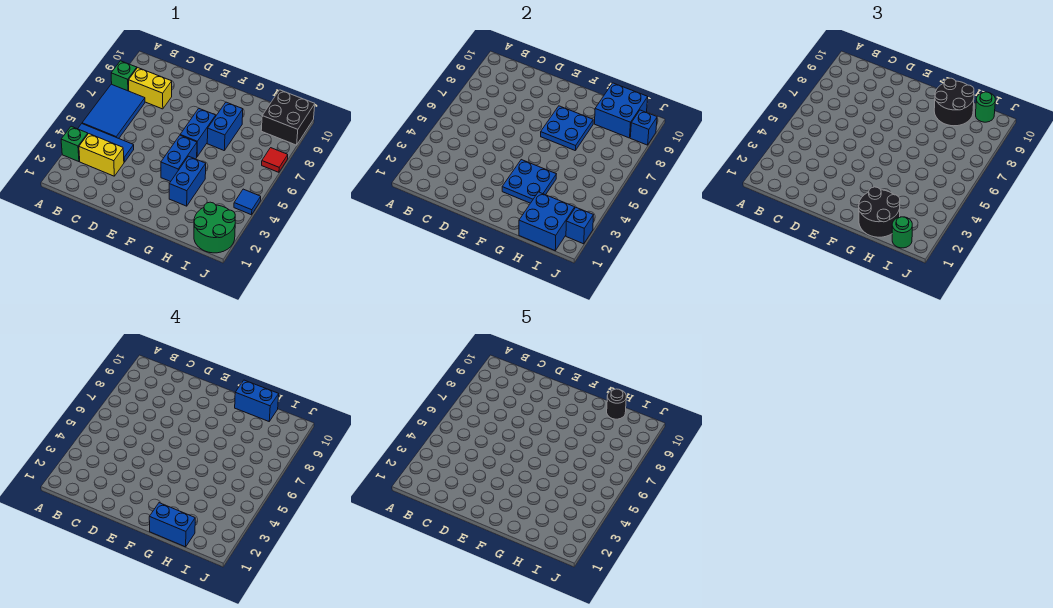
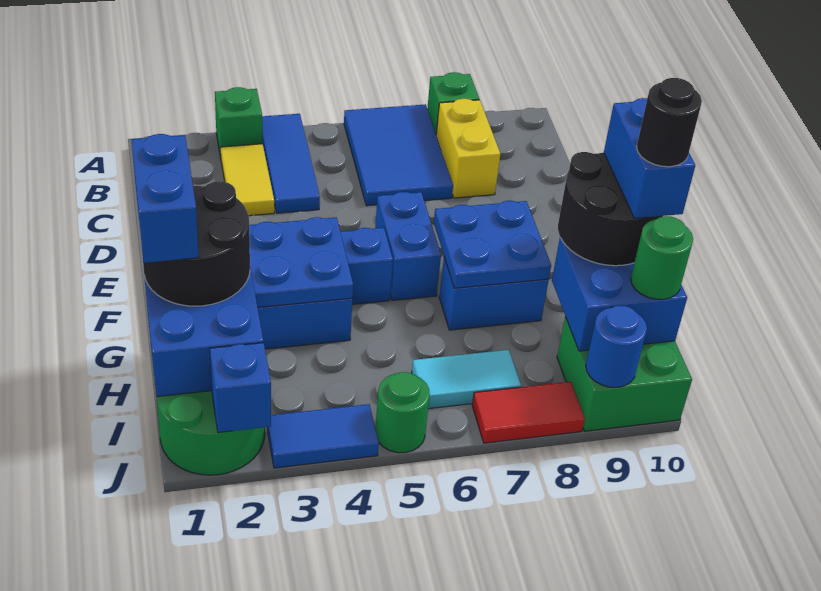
blue tile A5:B7 level 1 -> blue tile A6:C7 level 1
yellow brick B3:C3 level 1 -> yellow tile B3:C3 level 1
blue brick F6:F7 level 1 -> blue brick E6:F6 level 1
green round brick I1 level 3 -> green round brick J5 level 1
none -> cyan tile I6:I7 level 1
black brick I9:J10 level 1 -> green brick I9:J10 level 1
blue tile J4 level 1 -> blue tile J3:J4 level 1
red tile J7 level 1 -> red tile J7:J8 level 1
blue brick J9 level 2 -> blue round brick J9 level 2

